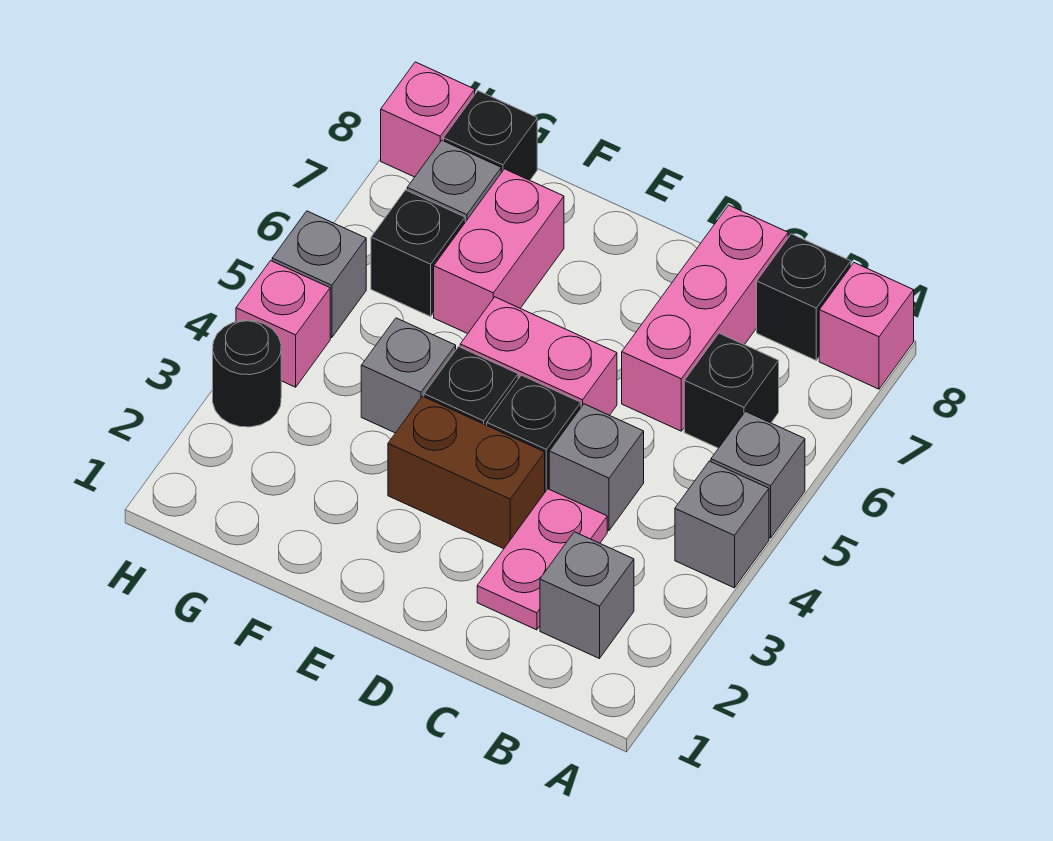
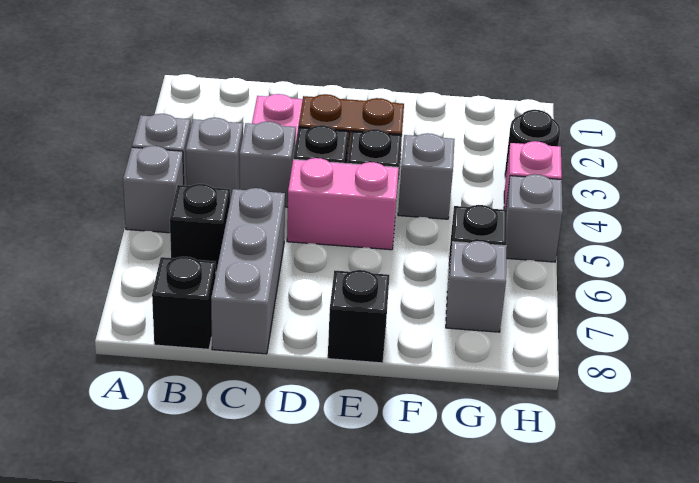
pink brick A8 level 1 -> none
grey brick B2 level 1 -> grey brick B4 level 1
pink brick C6:C8 level 1 -> grey brick C6:C8 level 1
pink brick F6:F7 level 1 -> none
black brick G8 level 1 -> black brick E8 level 1
pink brick H8 level 1 -> none

